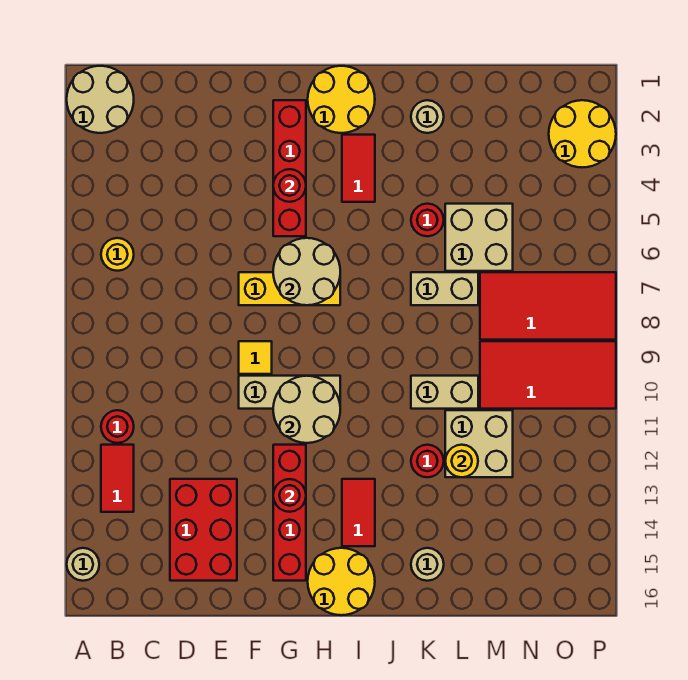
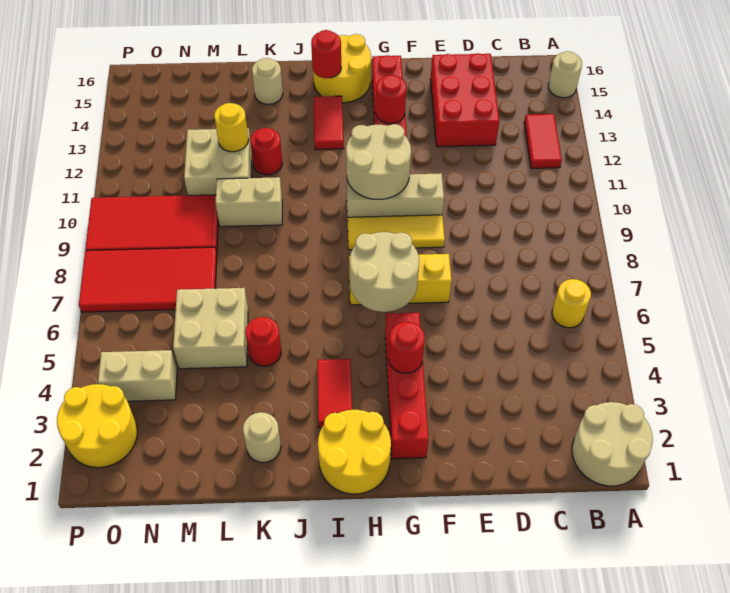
red round brick B11 level 1 -> red round brick I15 level 2
yellow tile F9 level 1 -> yellow tile F9:H9 level 1
tan brick K7:L7 level 1 -> tan brick N4:O4 level 1

